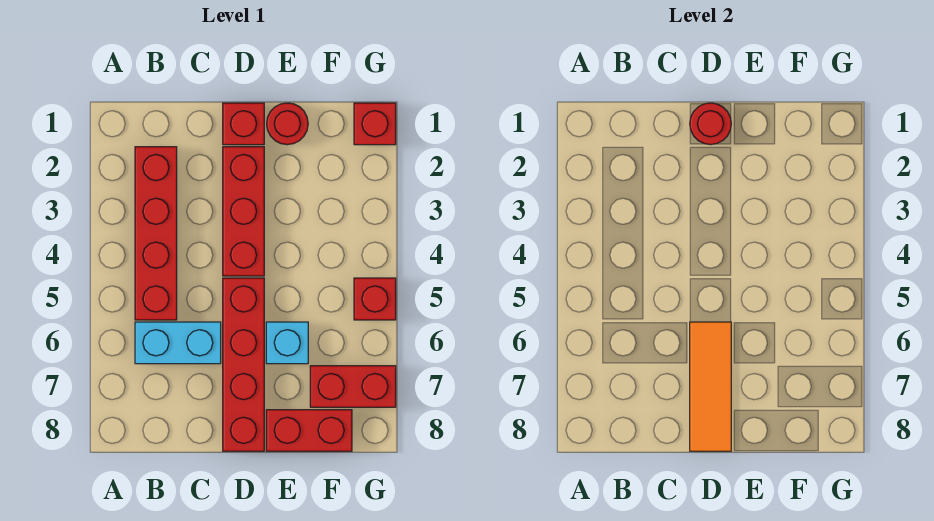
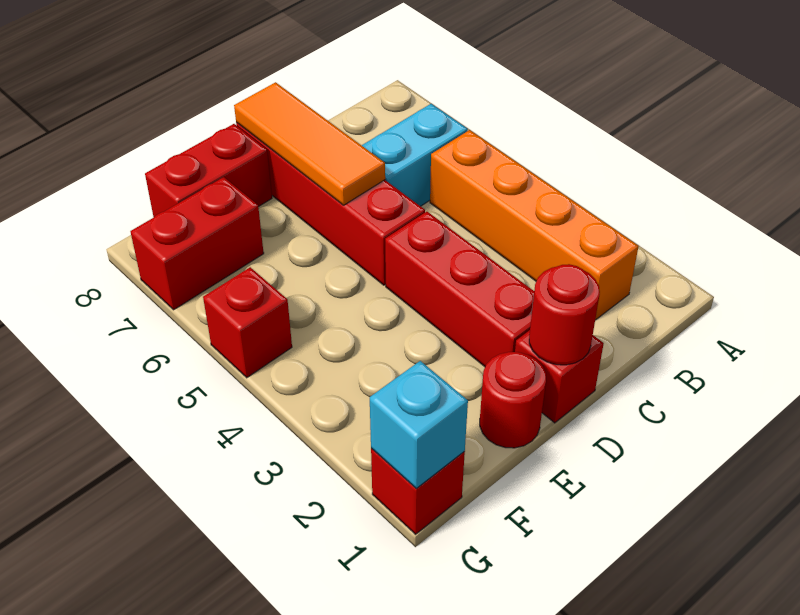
red brick B2:B5 level 1 -> orange brick B2:B5 level 1
cyan brick E6 level 1 -> cyan brick G1 level 2

